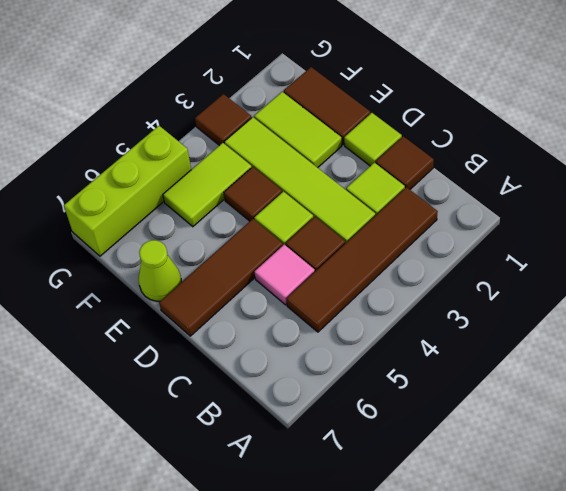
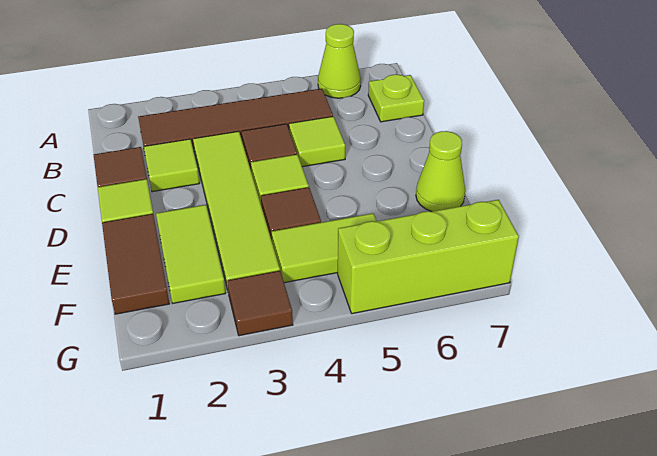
none -> lime cone A6 level 1
none -> lime plate B7 level 1
pink tile C5 level 1 -> lime tile C5 level 1
brown tile D5:D7 level 1 -> none

